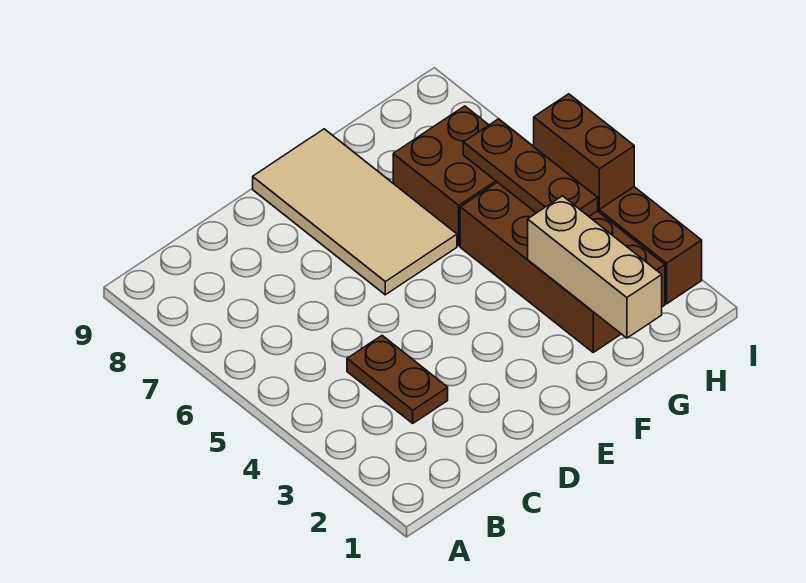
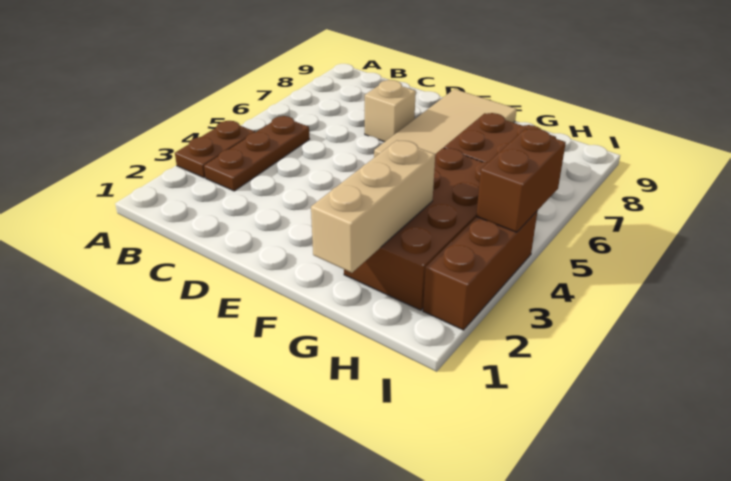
brown plate C3:C4 level 1 -> brown plate A3:A4 level 1
none -> tan brick D7 level 1
brown plate H4:H6 level 2 -> brown plate B3:B5 level 1

